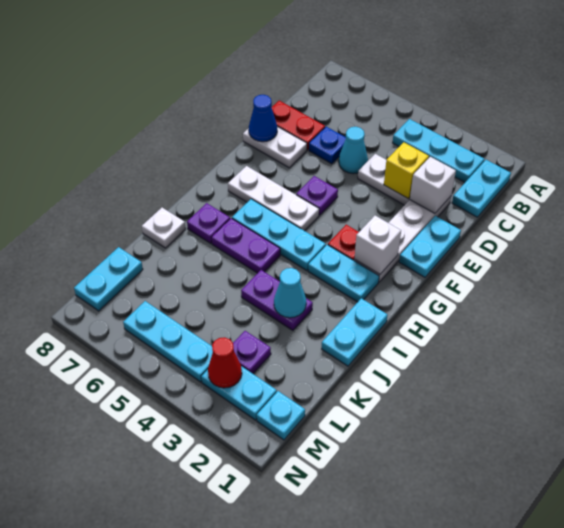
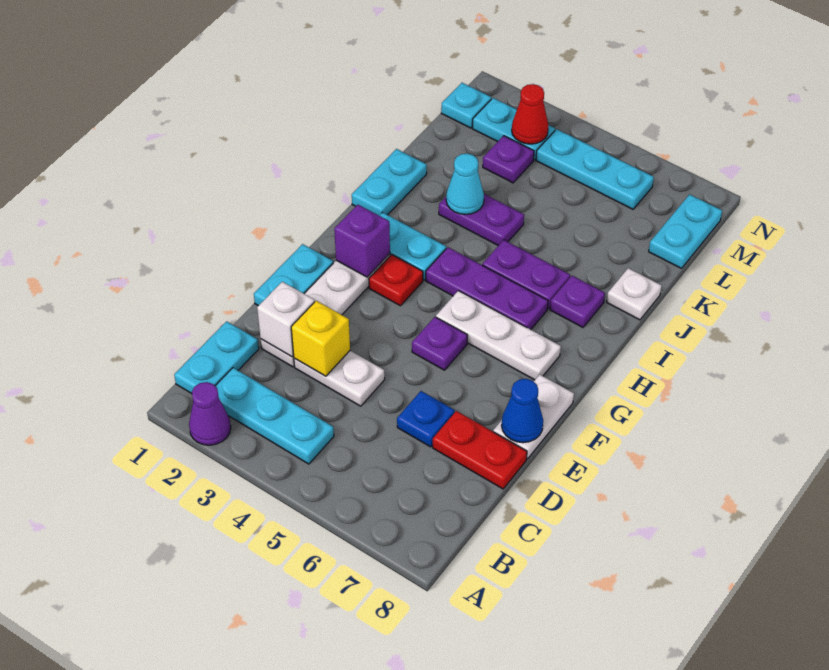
none -> purple cone A2 level 1
cyan cone D5 level 1 -> none
white plate E7:E8 level 1 -> white plate E8:F8 level 1
white brick G2 level 2 -> purple brick G2 level 2
cyan plate H4:H6 level 1 -> purple plate H4:H6 level 1

